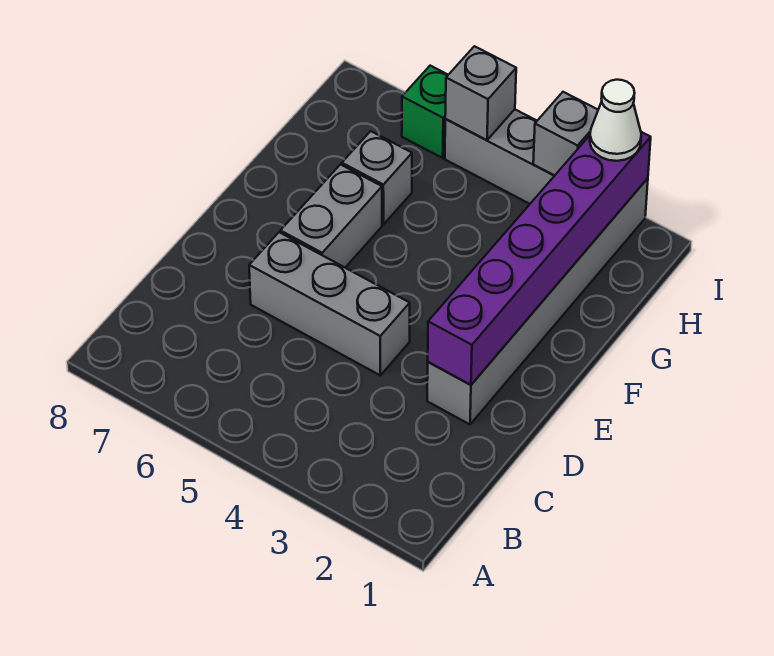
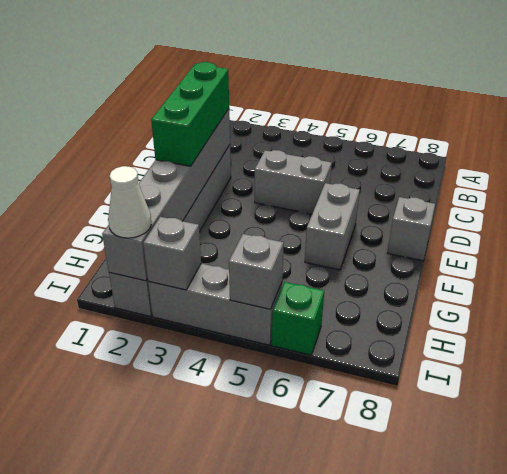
purple brick D2:I2 level 2 -> grey brick D2:I2 level 2
none -> green brick D2:F2 level 3
grey brick D4:D6 level 1 -> grey brick D4:D5 level 1
grey brick G6 level 1 -> grey brick E8 level 1

